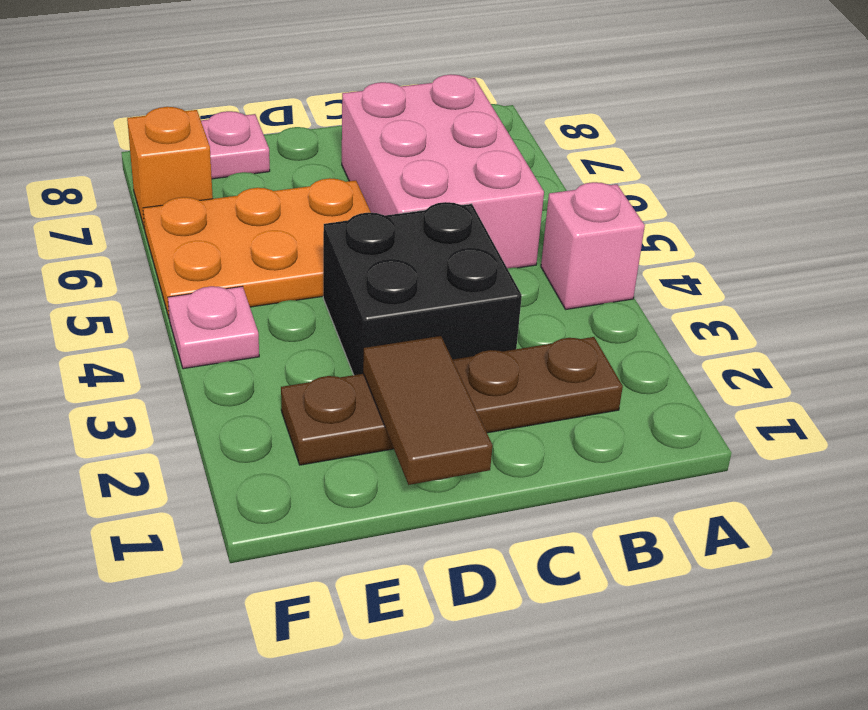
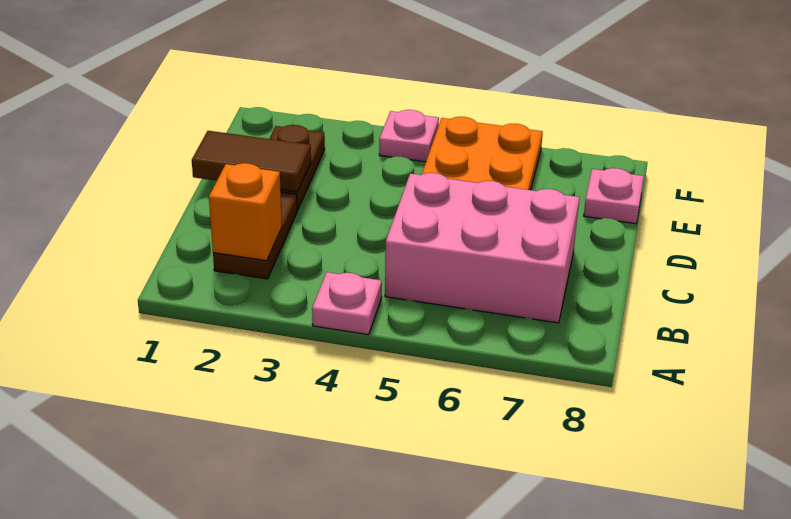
pink brick A4 level 1 -> pink plate A4 level 1
black brick C3:D4 level 1 -> none
orange brick F7 level 1 -> orange brick B2 level 2

